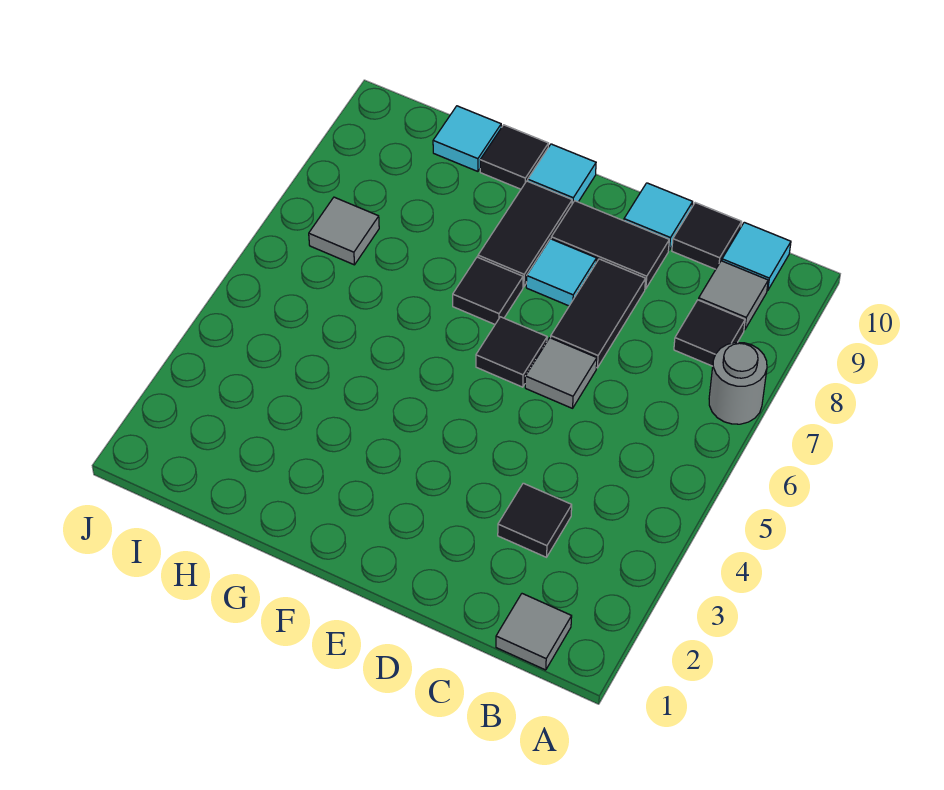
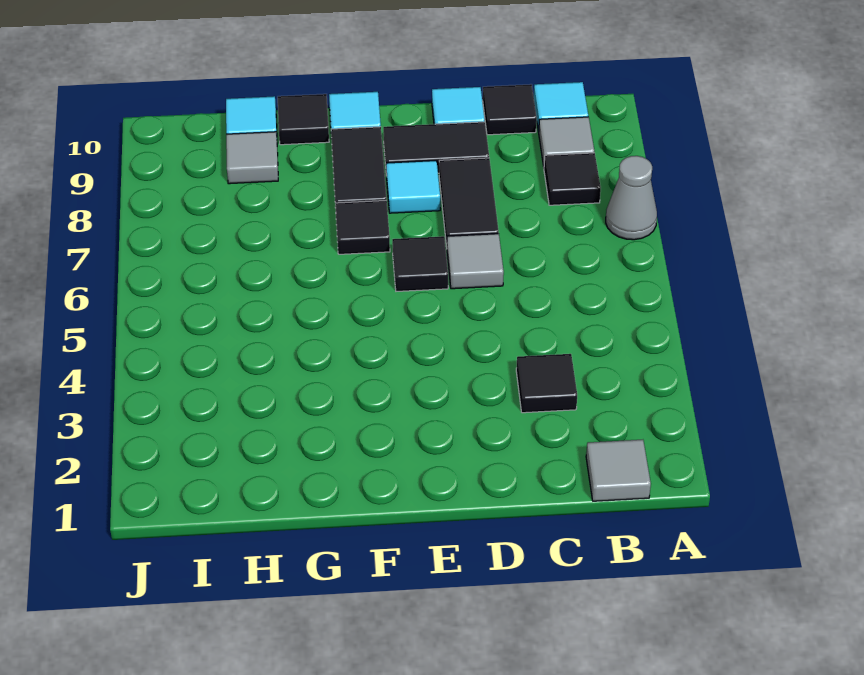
grey round brick A7 level 1 -> grey cone A7 level 1
grey tile I7 level 1 -> grey tile H9 level 1

